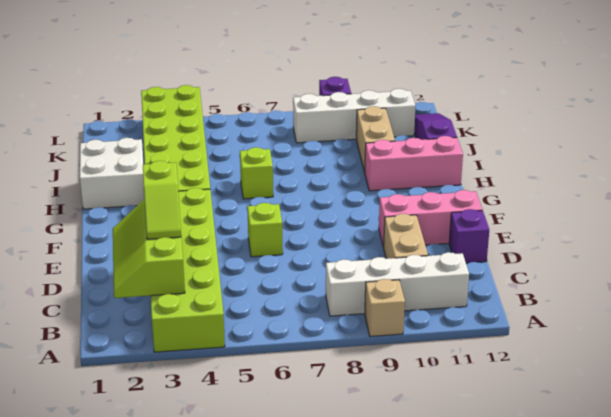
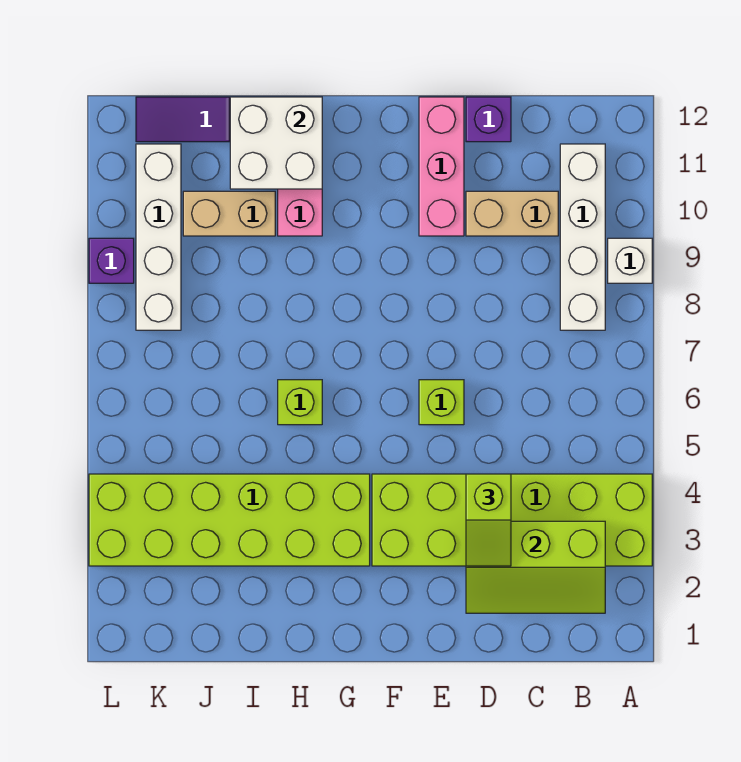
tan brick A9 level 1 -> white brick A9 level 1
lime slope C3:D3 level 3 top D -> lime slope D3:D4 level 3 top 4
white brick H1:I2 level 1 -> white brick H11:I12 level 2

